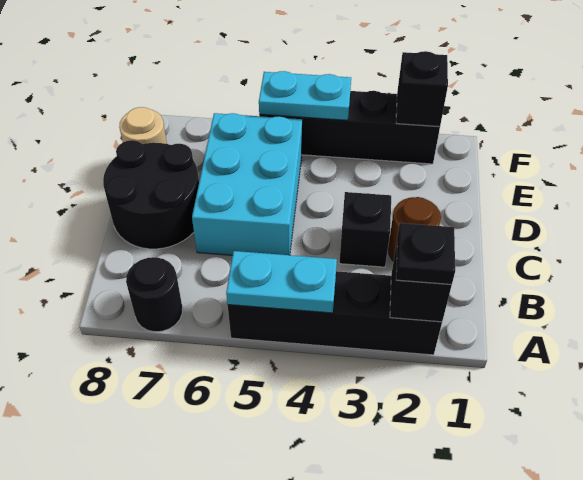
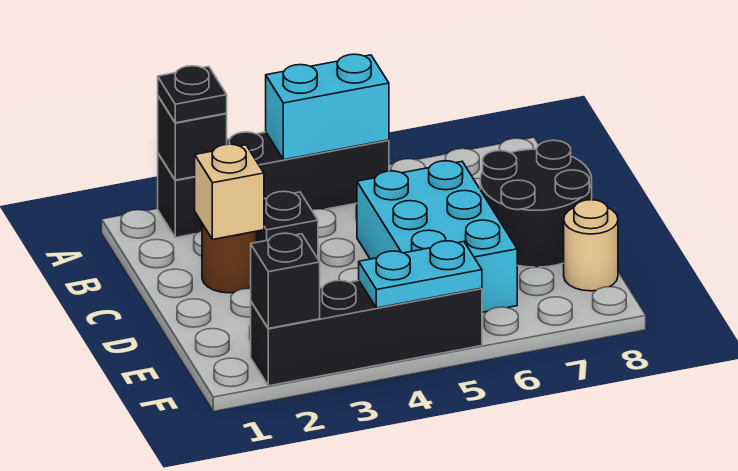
cyan plate A4:A5 level 2 -> cyan brick A4:A5 level 2
black round brick A7 level 1 -> none
none -> tan brick C2 level 2

